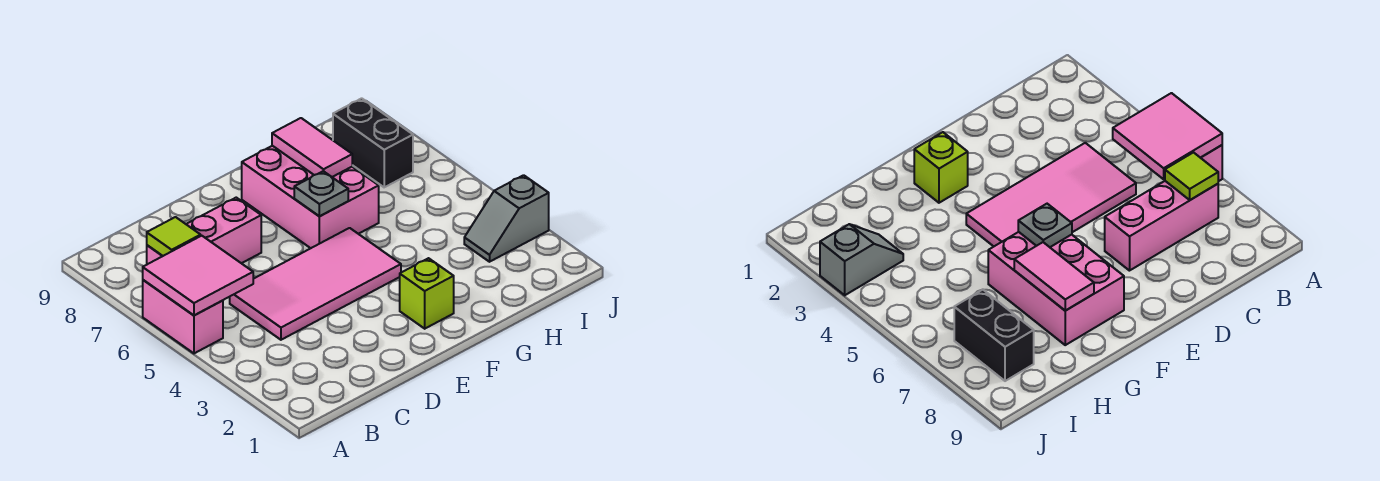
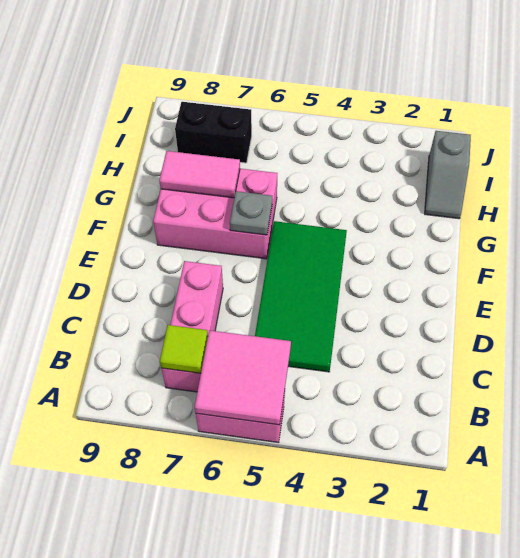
pink tile C4:F5 level 1 -> green tile C4:F5 level 1
lime brick F2 level 1 -> none
grey slope I3:J3 level 1 top J -> grey slope H1:I1 level 1 top I

